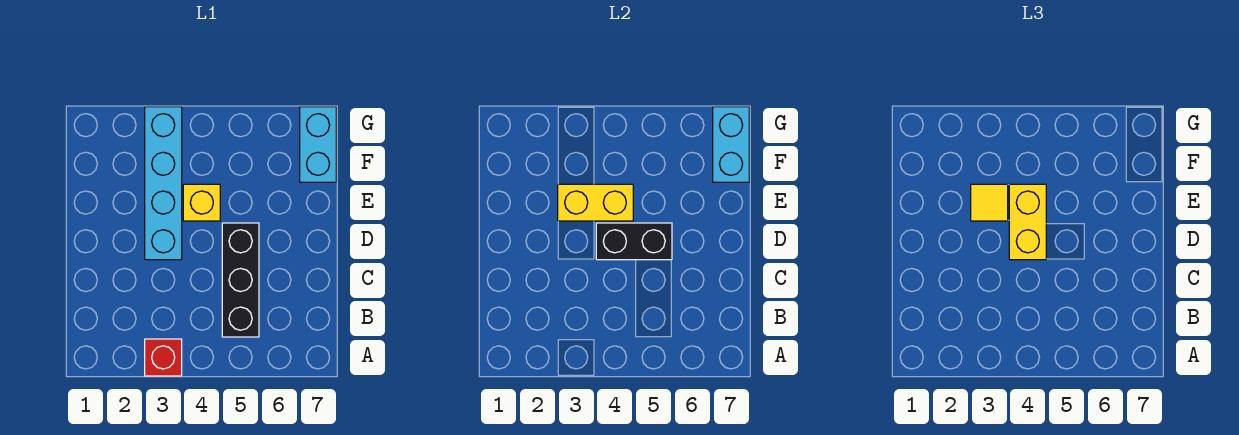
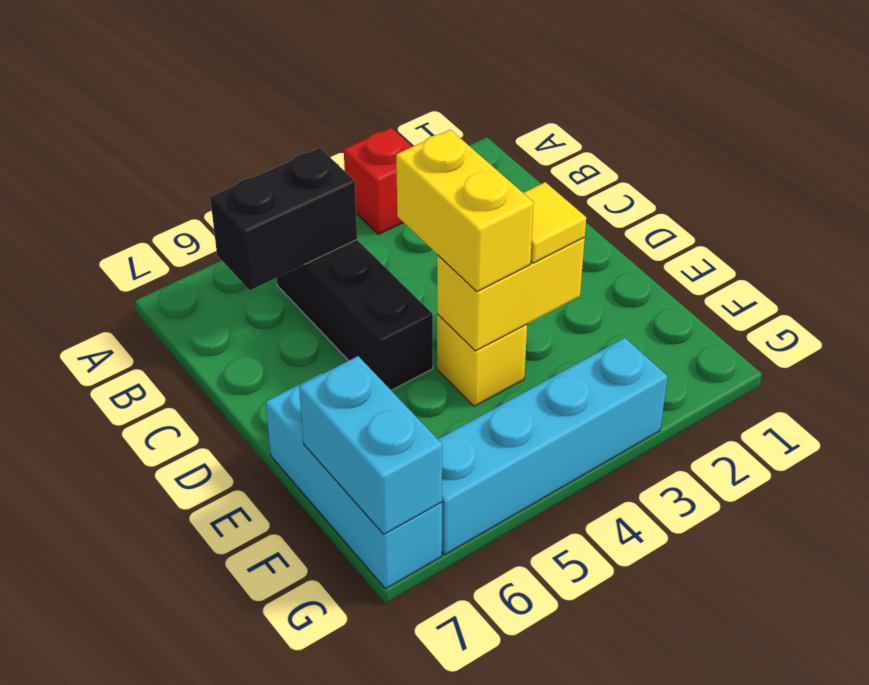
cyan brick D3:G3 level 1 -> cyan brick G3:G6 level 1
black brick D4:D5 level 2 -> black brick B5:B6 level 2
cyan brick F7:G7 level 1 -> cyan brick E7:G7 level 1

